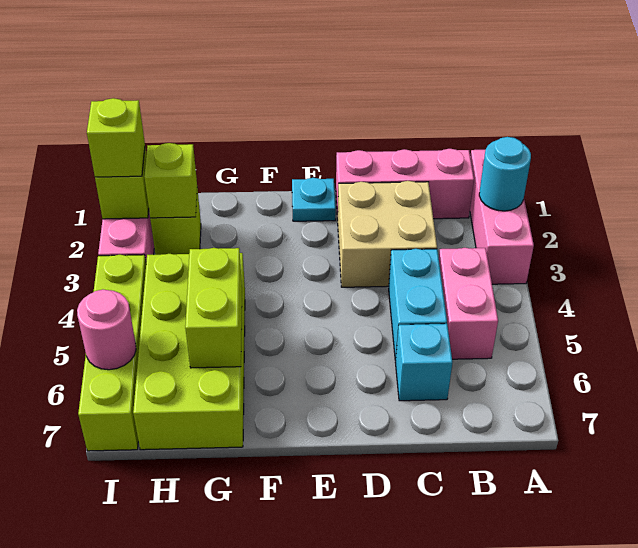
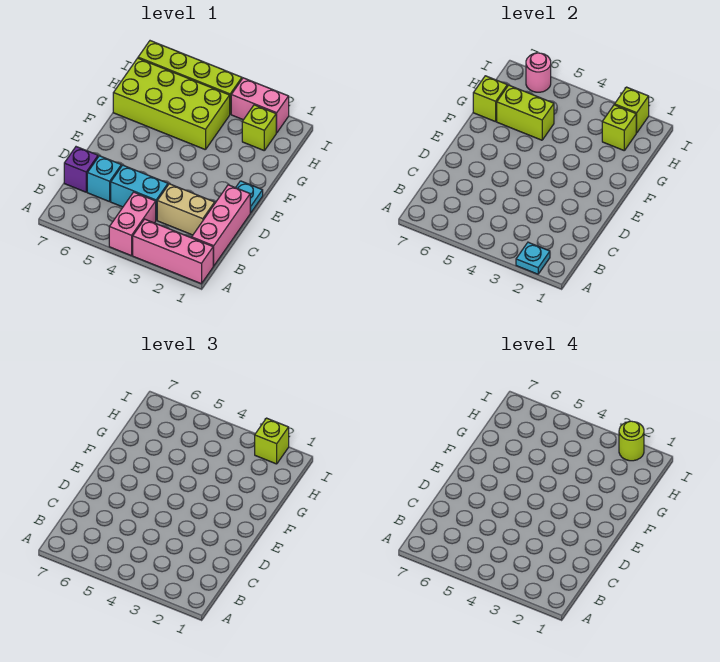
cyan round brick A2 level 2 -> cyan plate A2 level 2
pink brick B4:B5 level 1 -> pink brick A4:B4 level 1
tan brick C2:D3 level 1 -> tan brick C2:C3 level 1
none -> purple brick C7 level 1
none -> lime brick G7 level 2
none -> lime round brick I2 level 4

